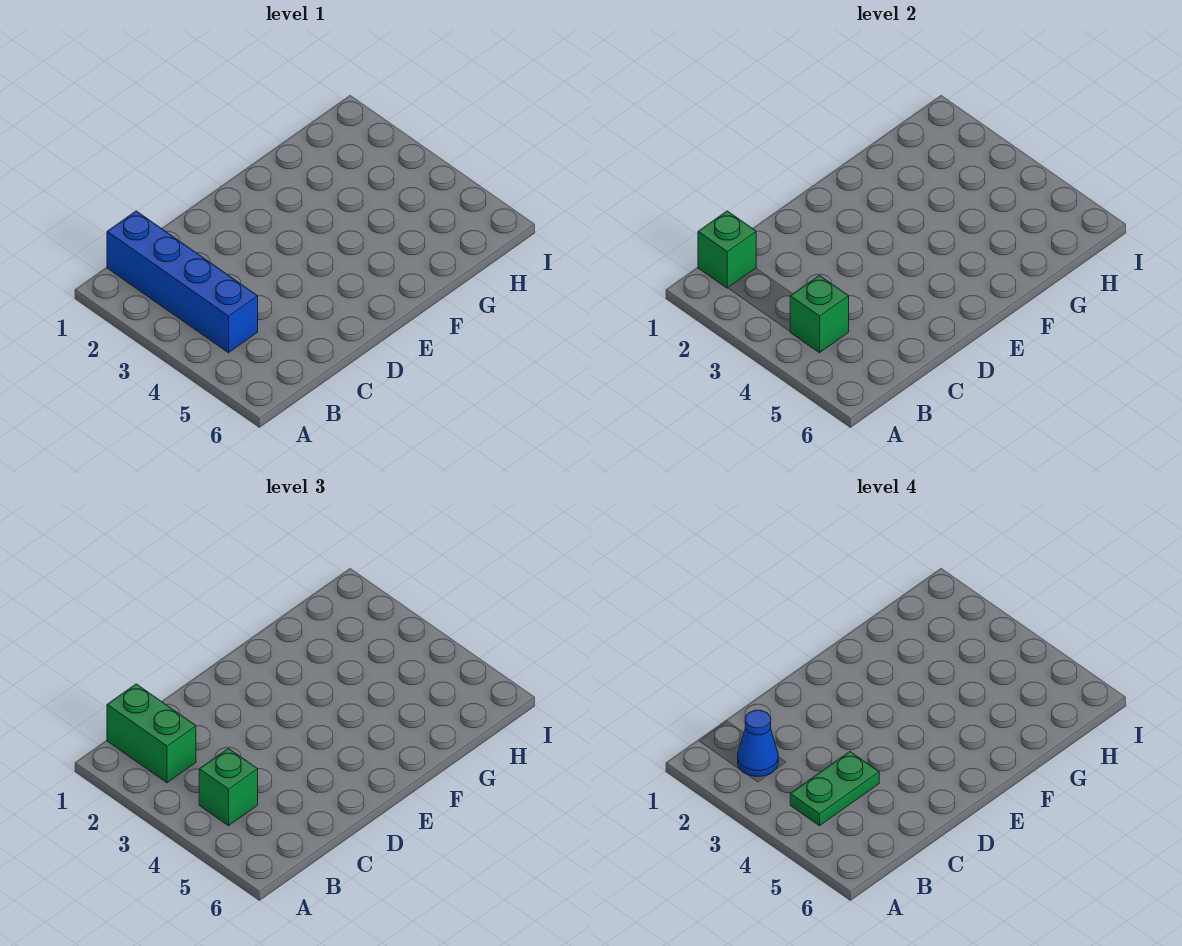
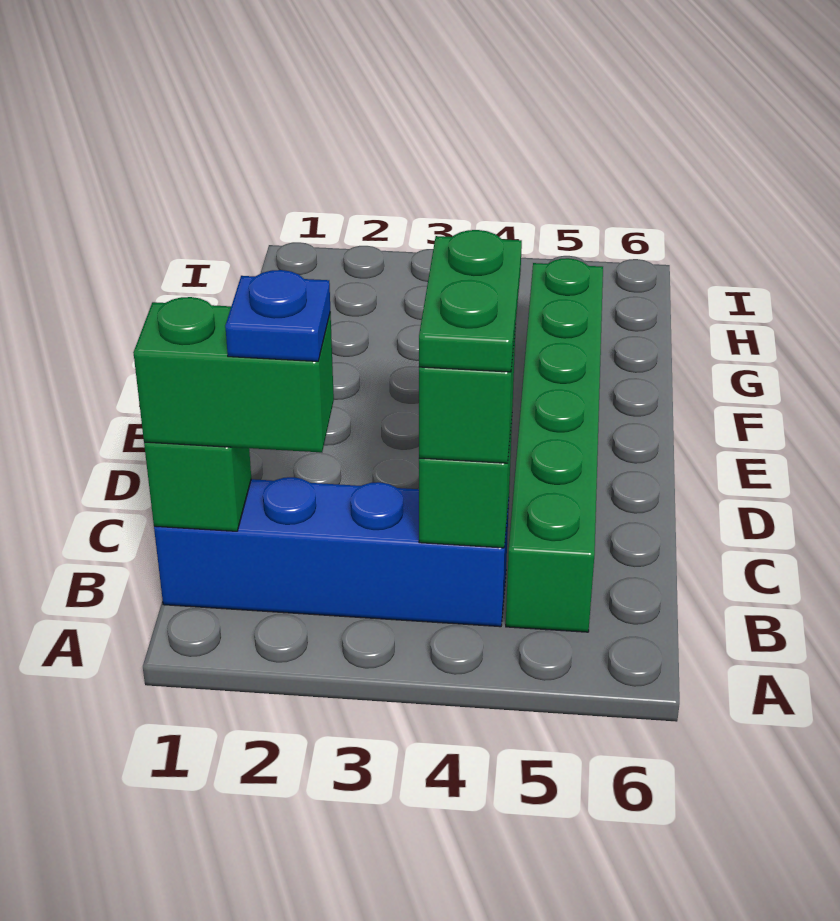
blue cone B2 level 4 -> blue plate B2 level 4
none -> green brick B5:G5 level 1

